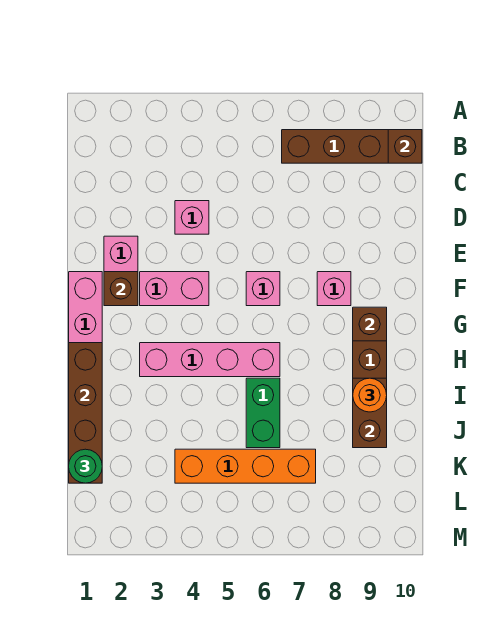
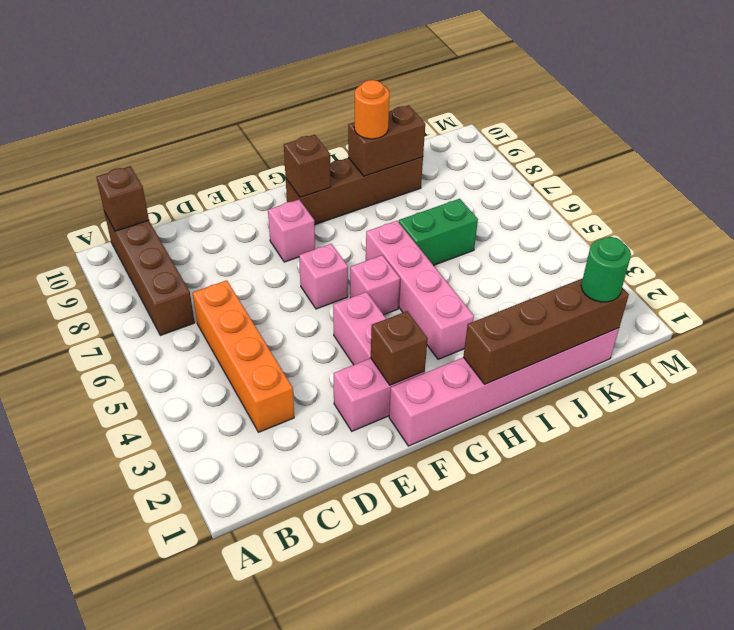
pink brick D4 level 1 -> pink brick G5 level 1
orange brick K4:K7 level 1 -> orange brick C3:C6 level 1

